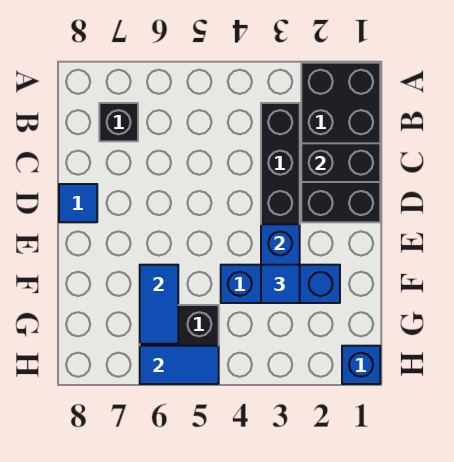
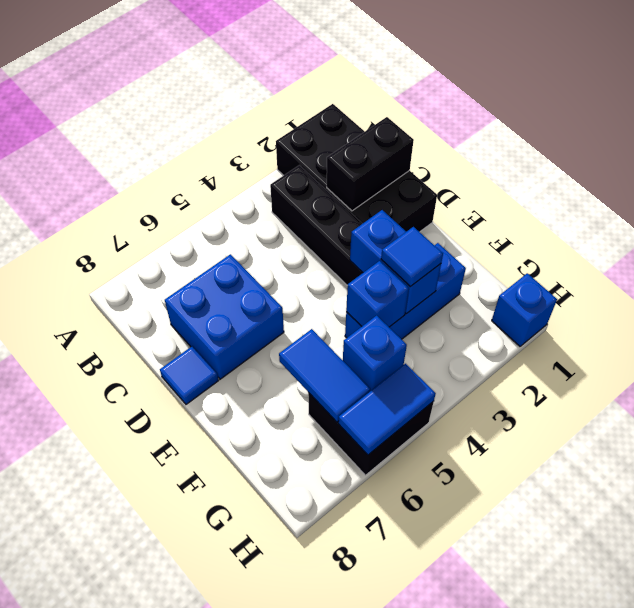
black brick B7 level 1 -> none
none -> blue brick C6:D7 level 1
none -> blue brick F4 level 2
none -> blue brick G5 level 2

